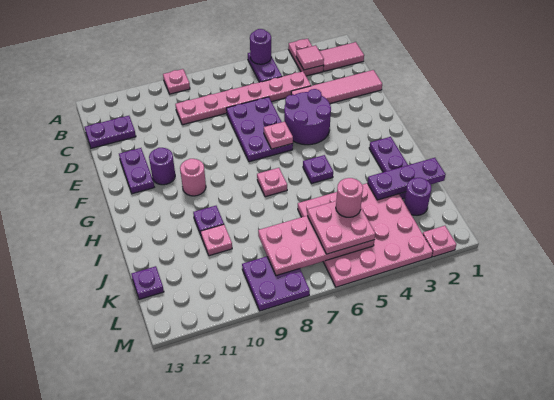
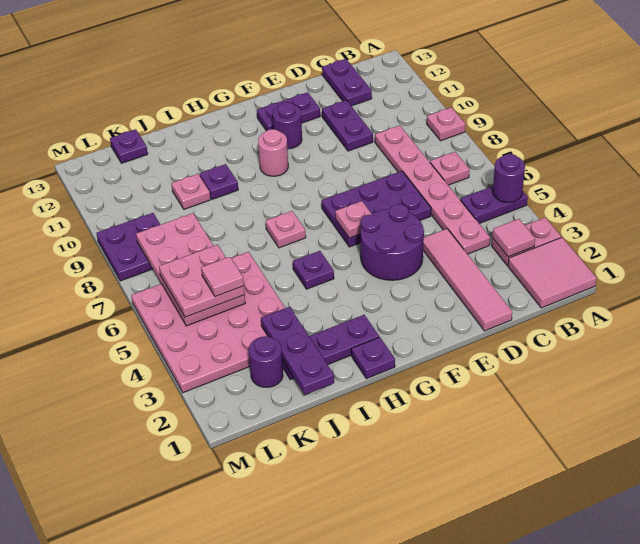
pink tile B1:B2 level 1 -> pink tile A1:B2 level 1
none -> purple plate D10:D11 level 1
none -> purple plate H1 level 1
pink round brick K5 level 4 -> pink tile K5 level 4
pink plate M2 level 1 -> pink plate B7 level 1

